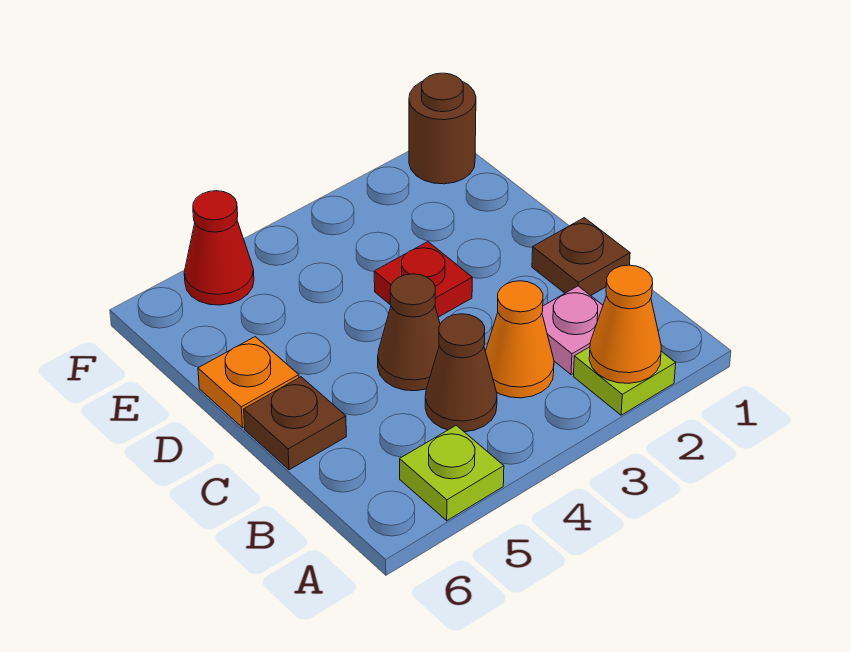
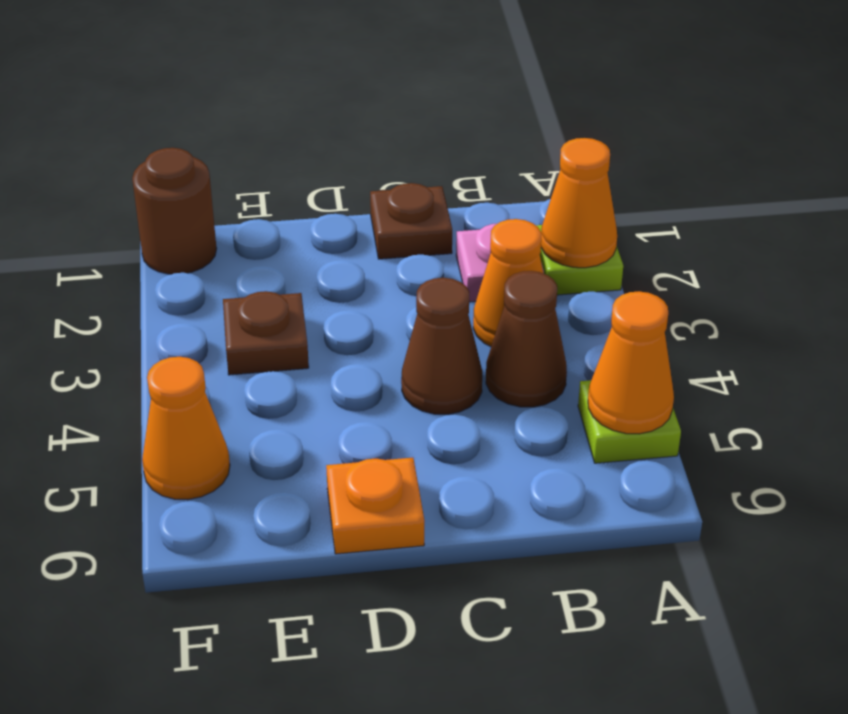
none -> orange cone A5 level 2
brown plate C6 level 1 -> brown plate E3 level 1
red plate D3 level 1 -> none
red cone F5 level 1 -> orange cone F5 level 1

